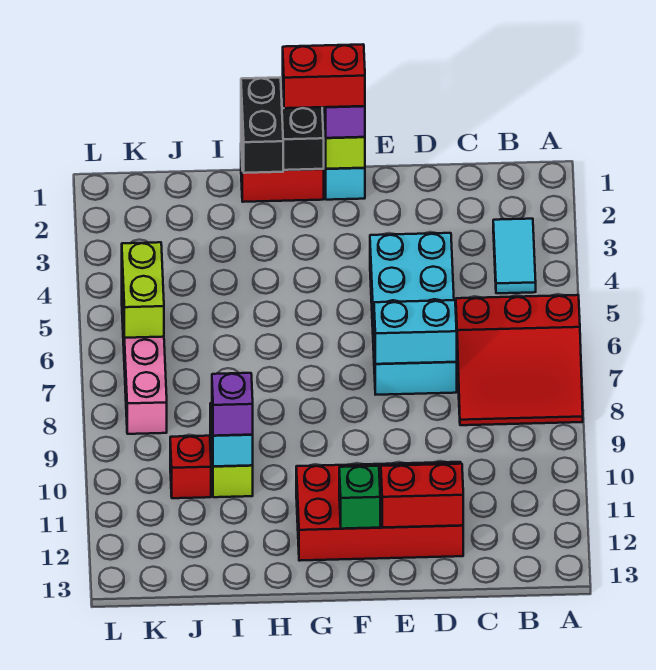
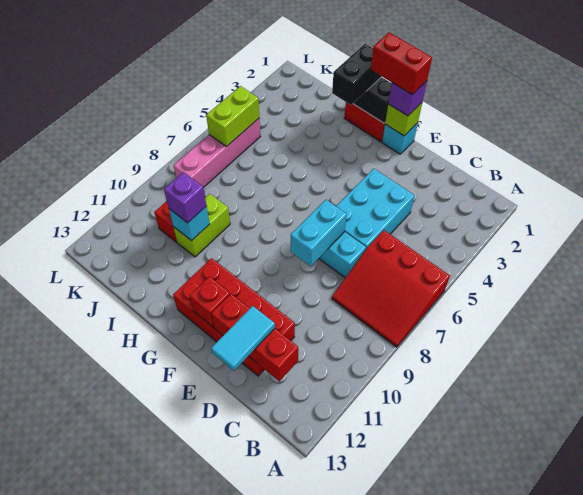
cyan tile B3:B4 level 1 -> cyan tile D12:D13 level 3
cyan brick D7:E7 level 2 -> cyan brick E7:E8 level 2
red brick D12:E12 level 2 -> red brick C12:E12 level 2
green brick F12 level 2 -> red brick F12 level 2

